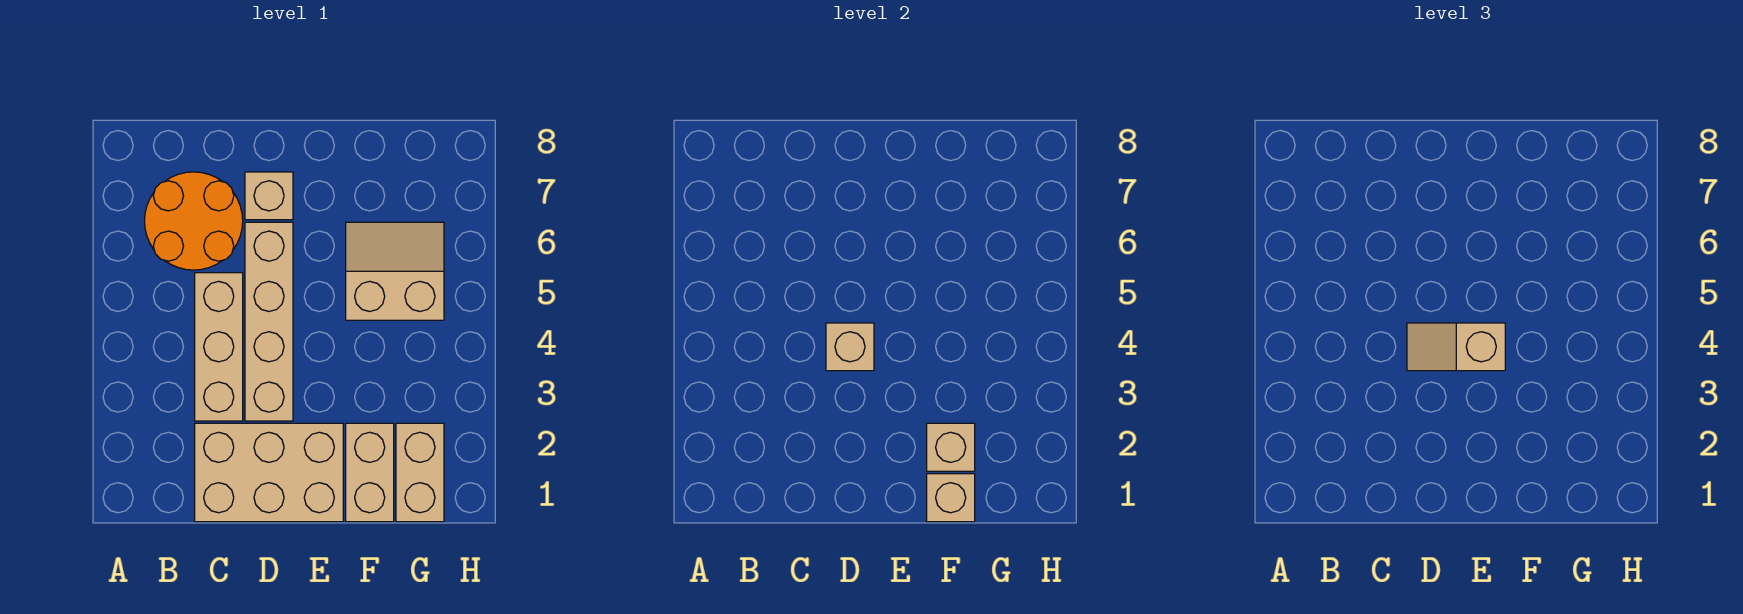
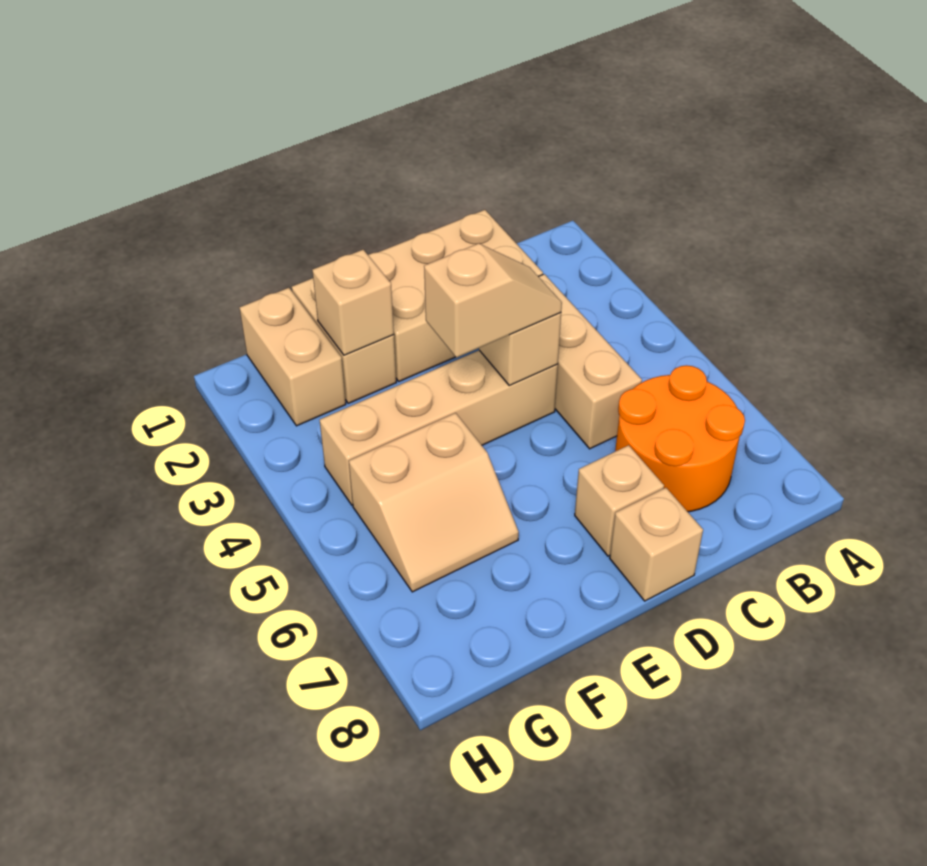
tan brick D3:D6 level 1 -> tan brick D4:G4 level 1
tan brick F1 level 2 -> tan brick D8 level 1

